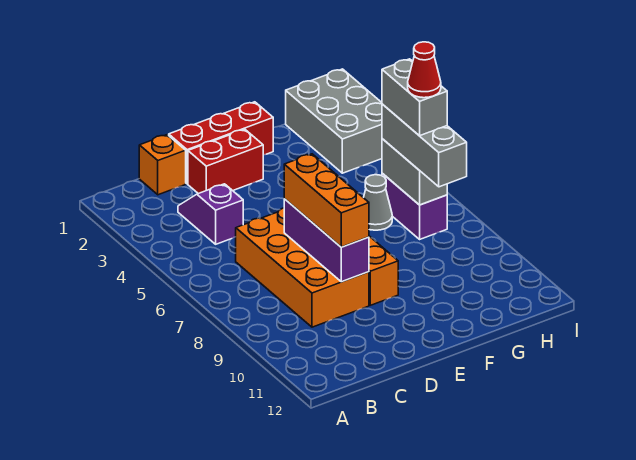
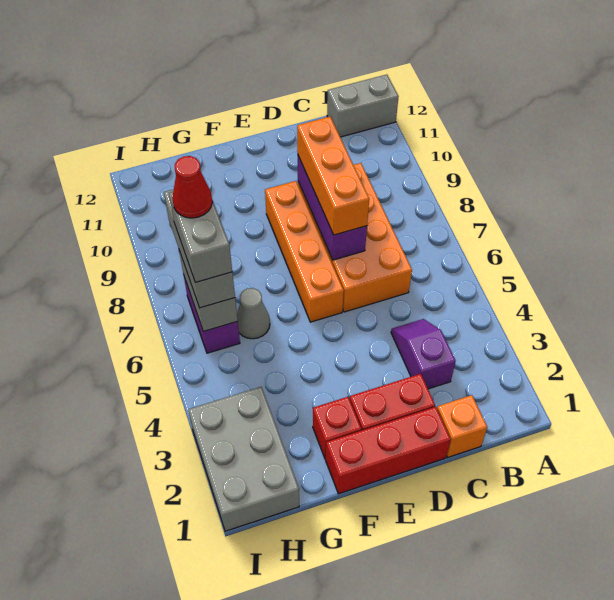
none -> grey brick A12:B12 level 1
purple slope C3:C4 level 1 top 4 -> purple slope C3:C4 level 1 top 3
none -> red brick F2 level 1

